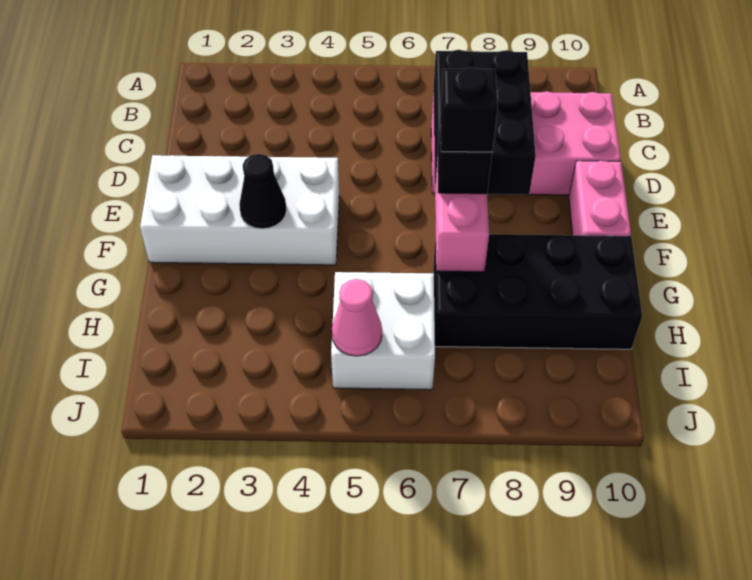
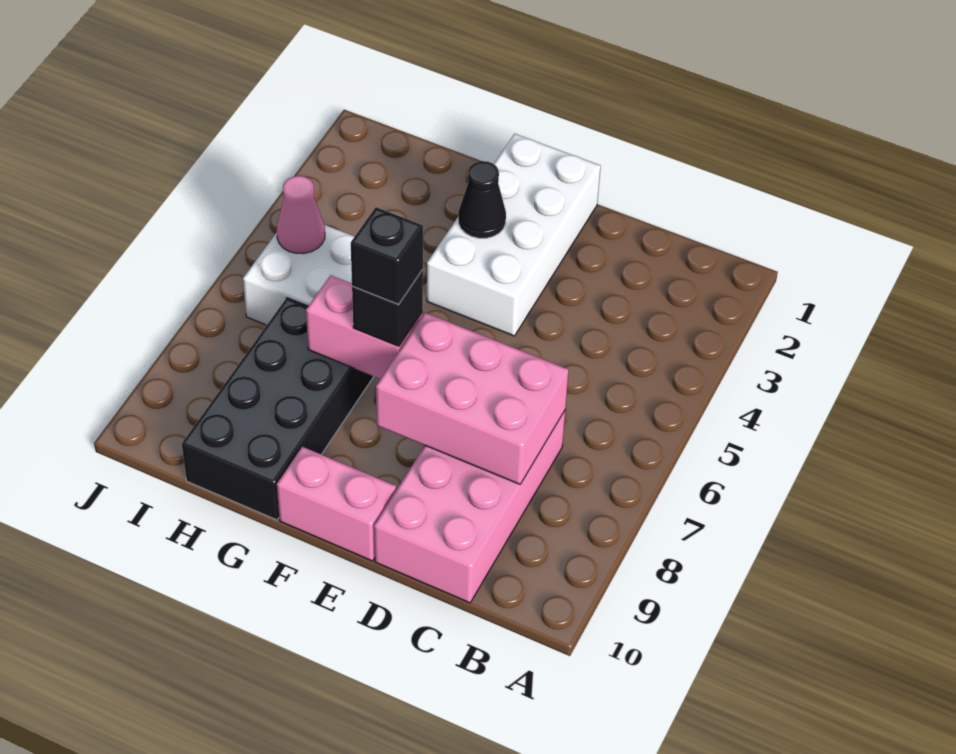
black brick C7:E8 level 2 -> pink brick C7:E8 level 2

